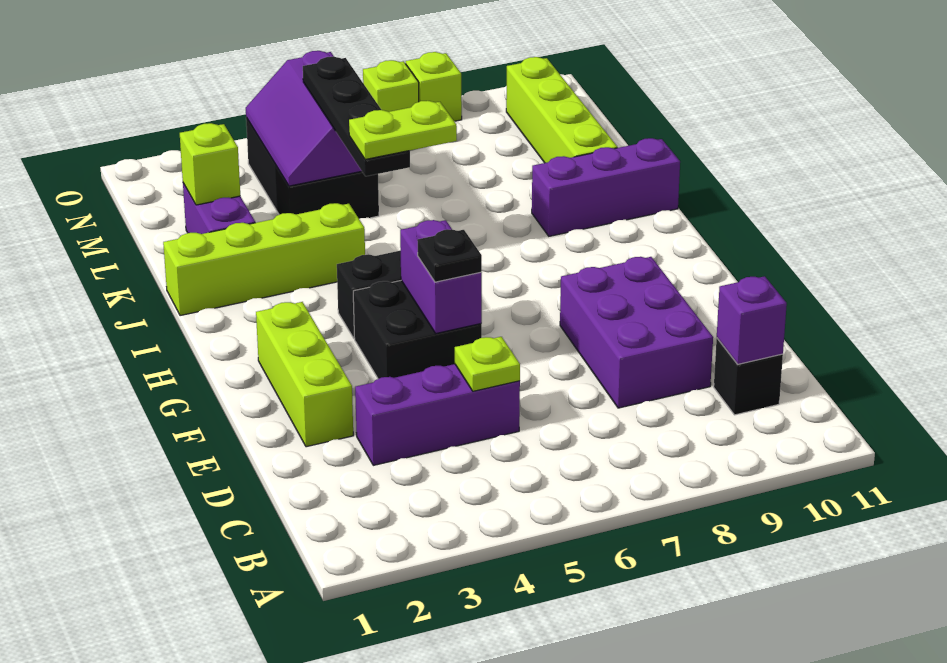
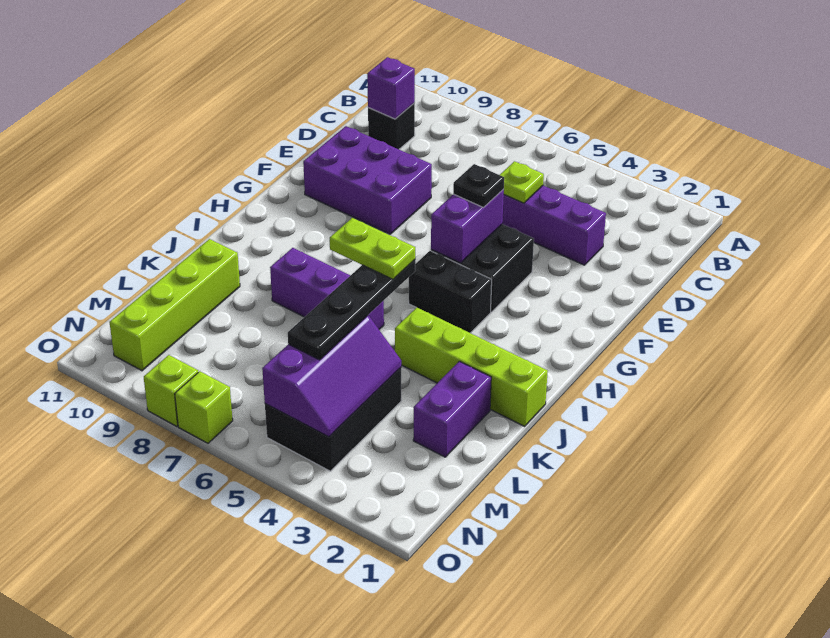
purple brick D8:F9 level 1 -> purple brick E8:F10 level 1
lime brick E2:G2 level 1 -> none
purple brick J9:J11 level 1 -> purple brick J6:J8 level 1
lime brick L2 level 2 -> none

